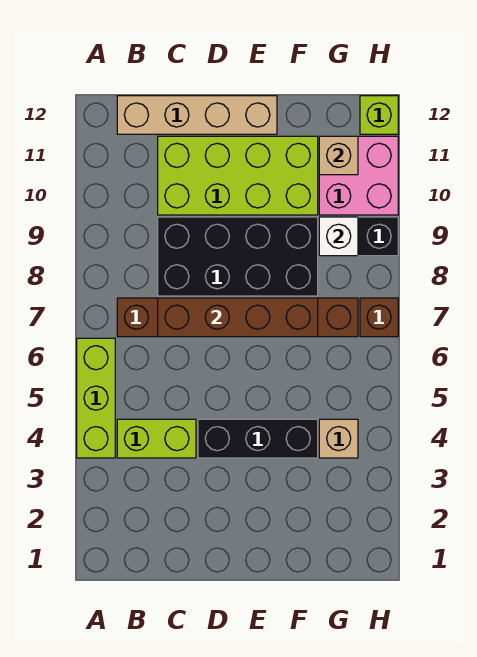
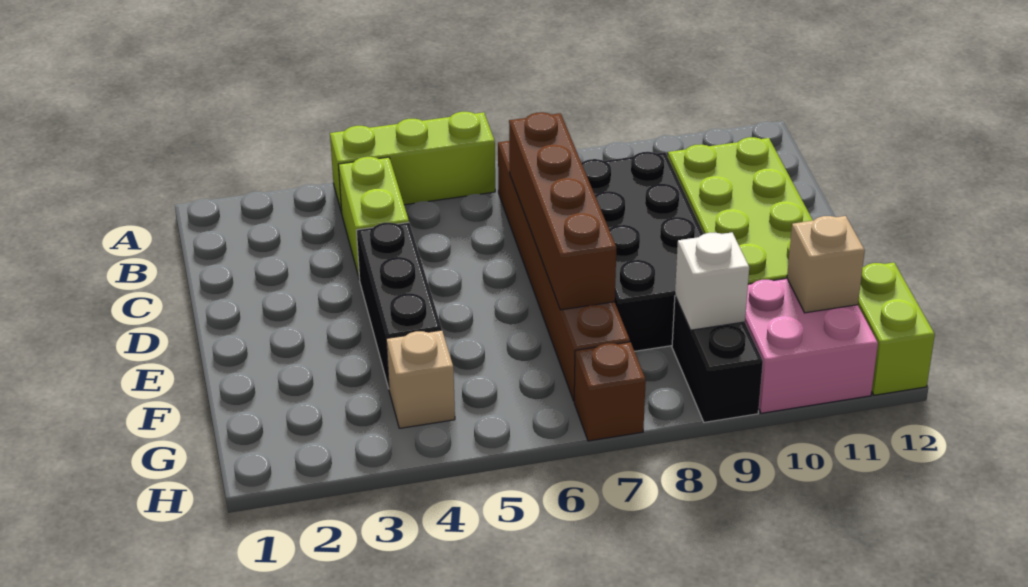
tan brick B12:E12 level 1 -> none
lime brick H12 level 1 -> lime brick G12:H12 level 1

